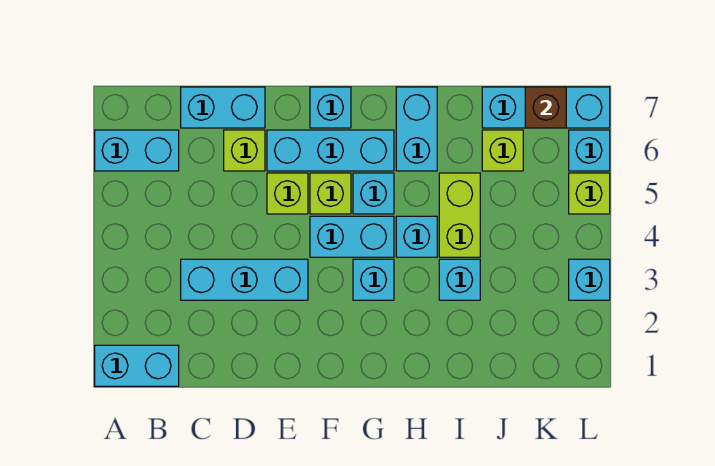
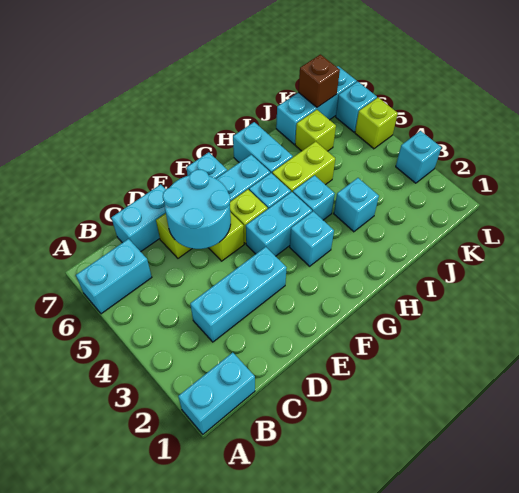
none -> cyan round brick D5:E6 level 2
lime brick I4:I5 level 1 -> lime brick H5:I5 level 1

